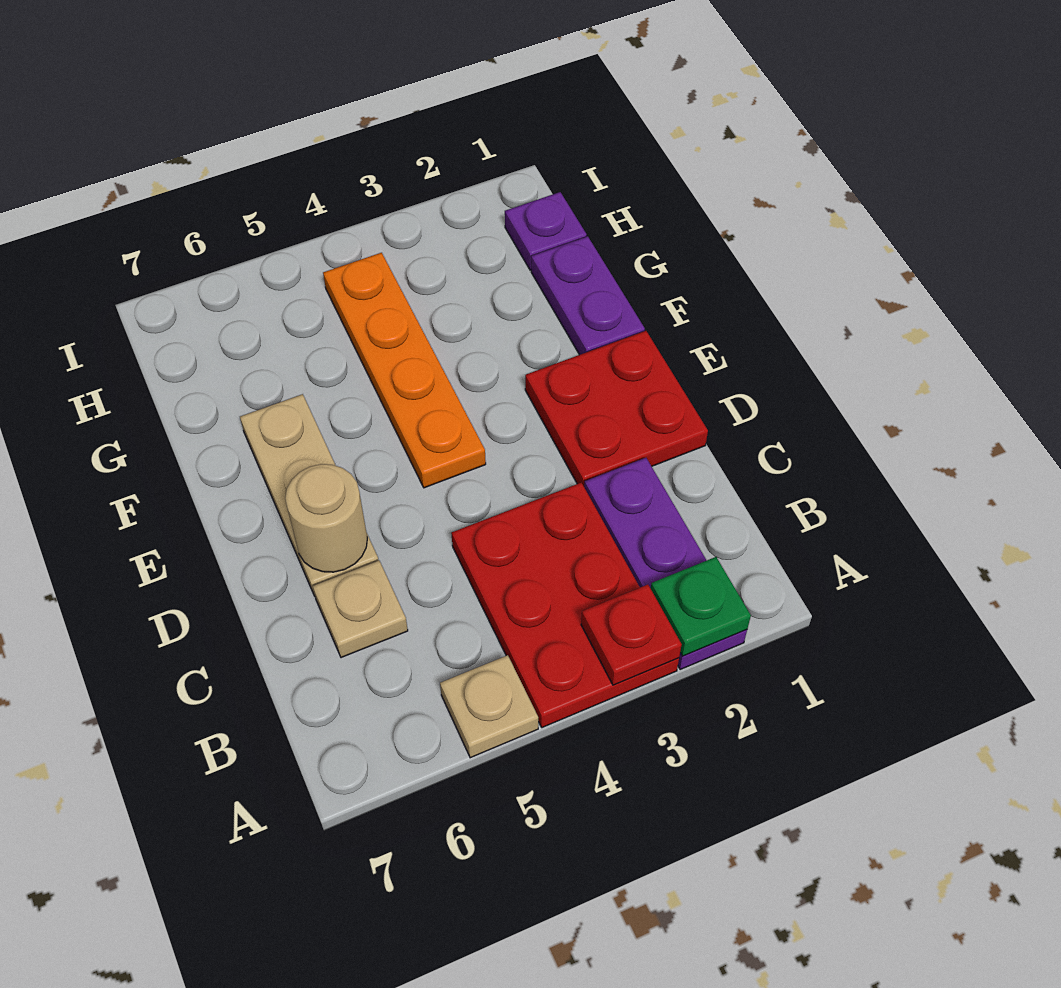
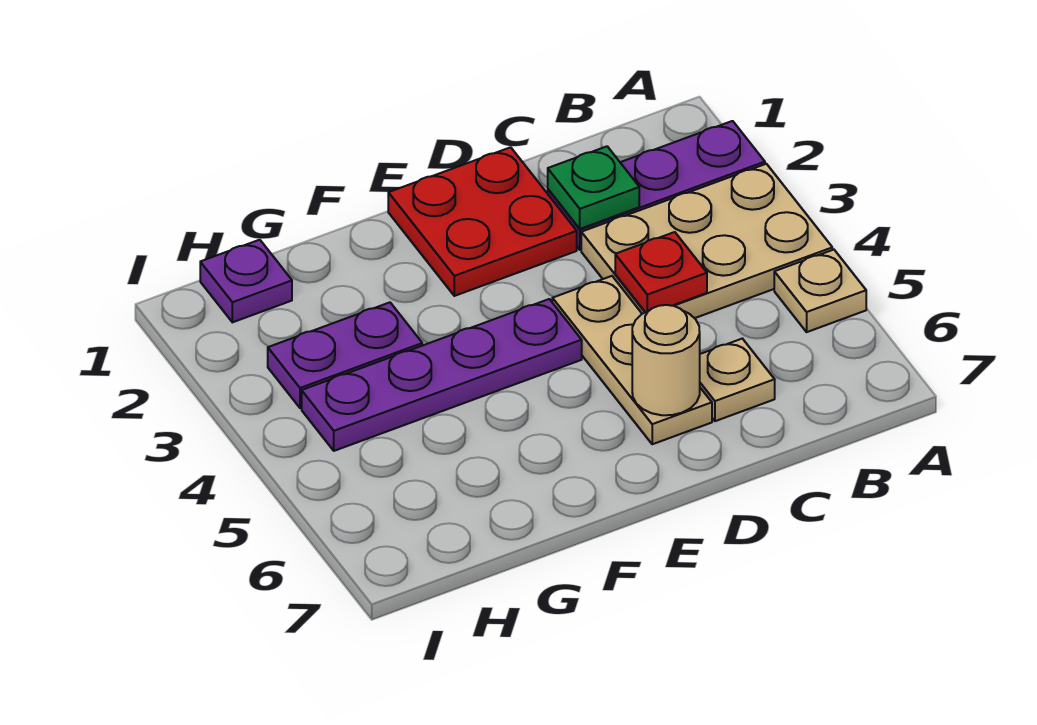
green plate A2 level 2 -> green plate C2 level 2
red plate A3:C4 level 1 -> tan plate A3:C4 level 1
red plate A3 level 2 -> red plate C4 level 2
tan plate D6:F6 level 1 -> tan plate D4:D6 level 1
orange plate E4:H4 level 1 -> purple plate E4:H4 level 1
purple plate F1:G1 level 1 -> purple plate G3:H3 level 1

